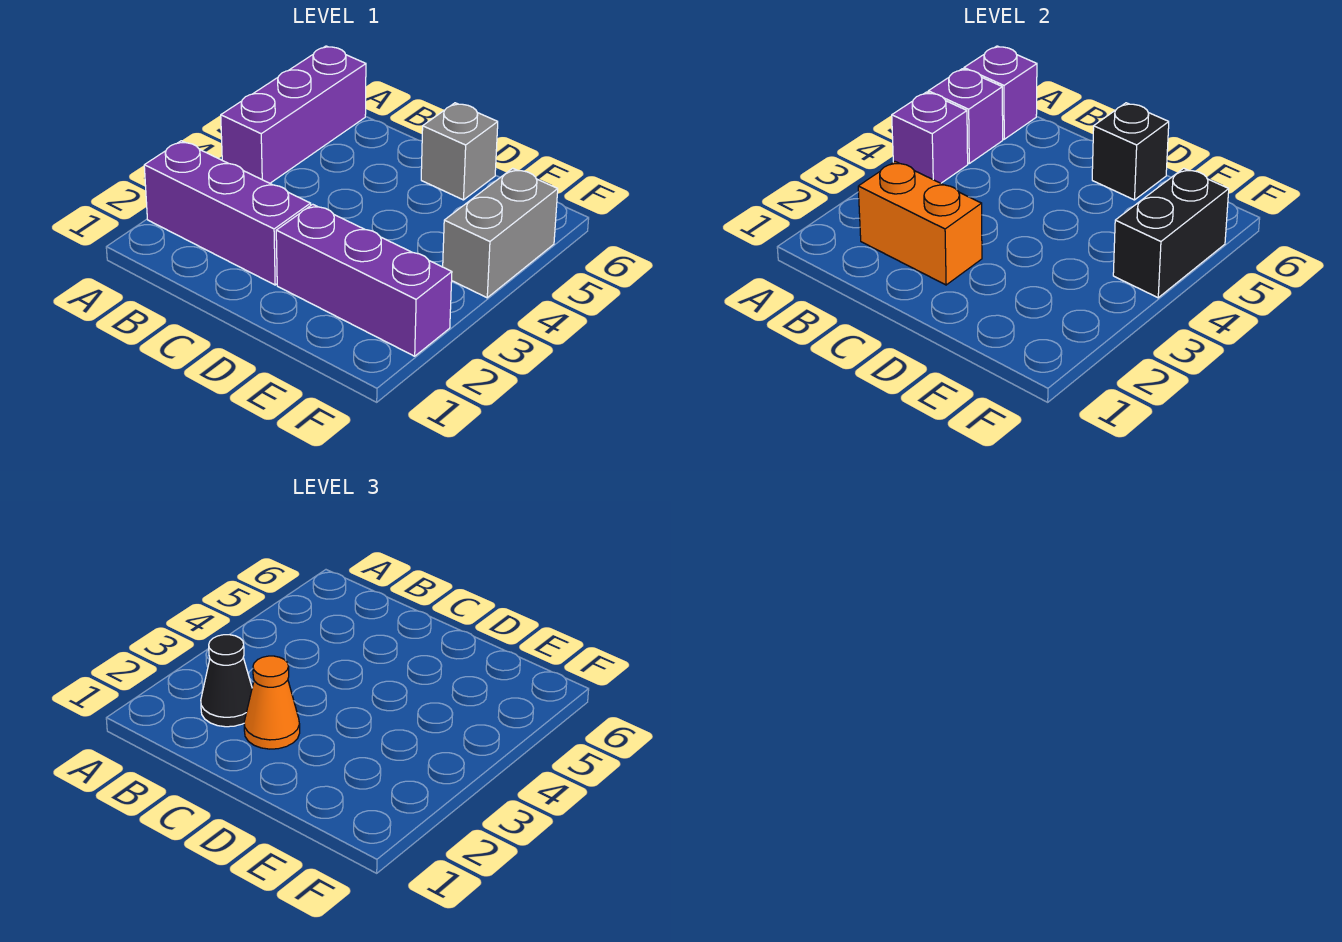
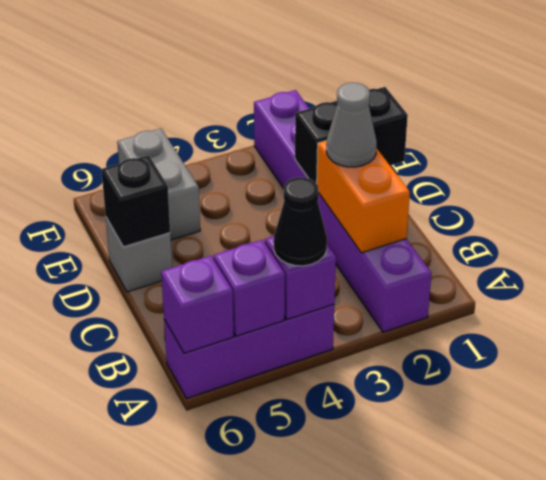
black cone B2 level 3 -> black cone A4 level 3
orange cone C2 level 3 -> grey cone C2 level 3
grey brick F4:F5 level 1 -> grey brick E5:F5 level 1
black brick F4:F5 level 2 -> black brick D1:D2 level 2

